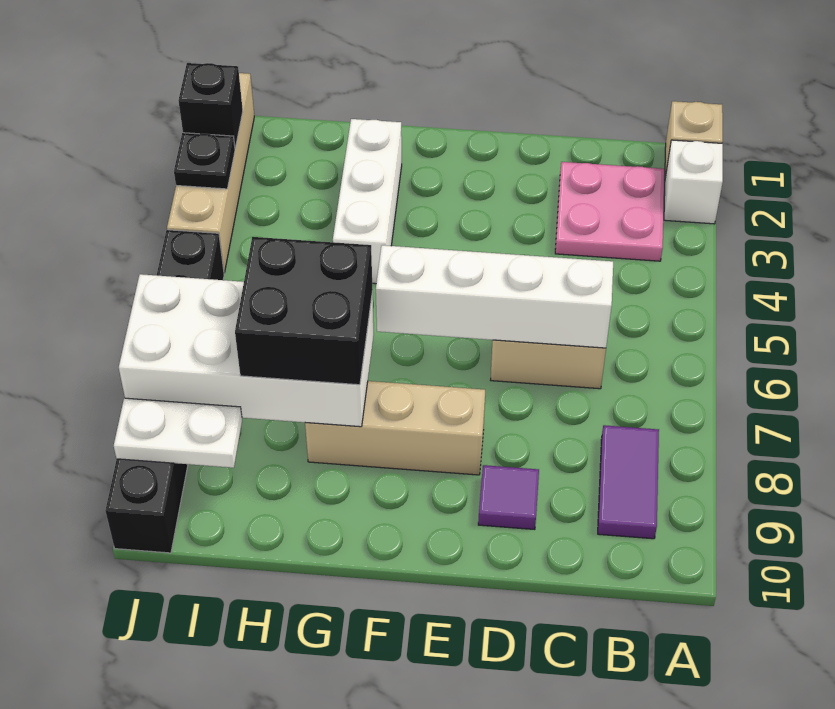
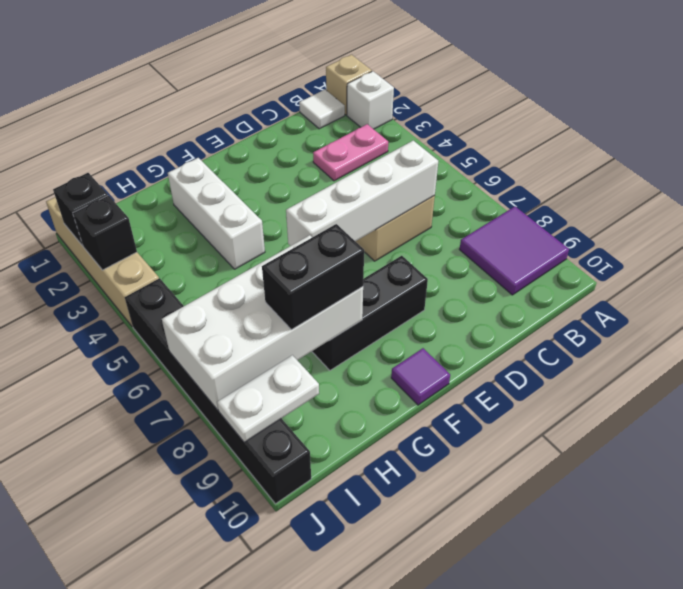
none -> white tile B1 level 1
pink plate B2:C3 level 1 -> pink plate B3:C3 level 1
purple tile B8:B9 level 1 -> purple tile A8:B9 level 1
purple tile D9 level 1 -> purple tile F10 level 1
tan brick E8:G8 level 1 -> black brick E8:G8 level 1
black brick G7:H8 level 3 -> black brick G8:H8 level 3
black plate J3 level 2 -> black brick J3 level 2

